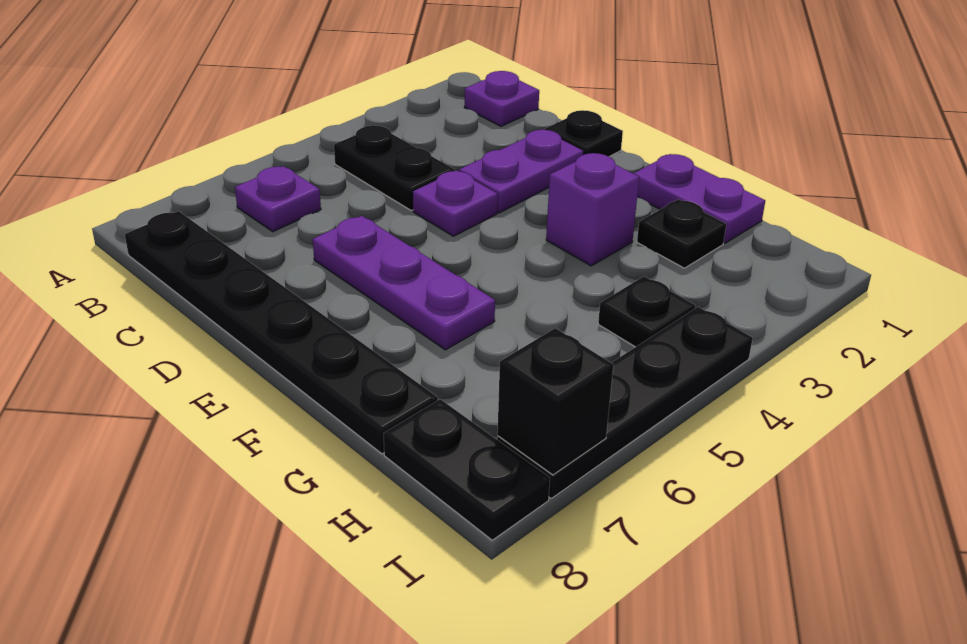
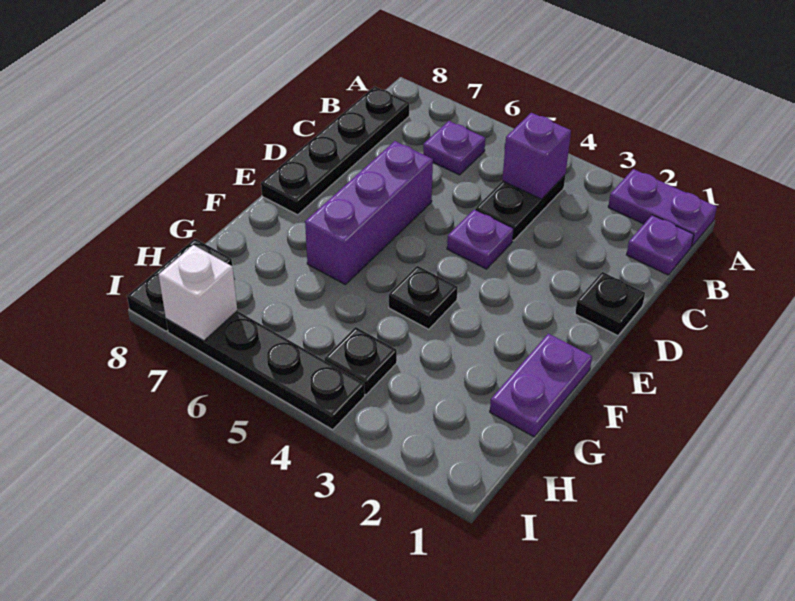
black plate B8:G8 level 1 -> black plate B8:E8 level 1
purple plate D2:D3 level 1 -> purple plate A1:A2 level 1
purple plate D6:F6 level 1 -> purple brick D6:F6 level 1
purple brick F3 level 1 -> purple brick B4 level 2
black plate G2 level 1 -> black plate F4 level 1
black brick I7 level 2 -> white brick I7 level 2

